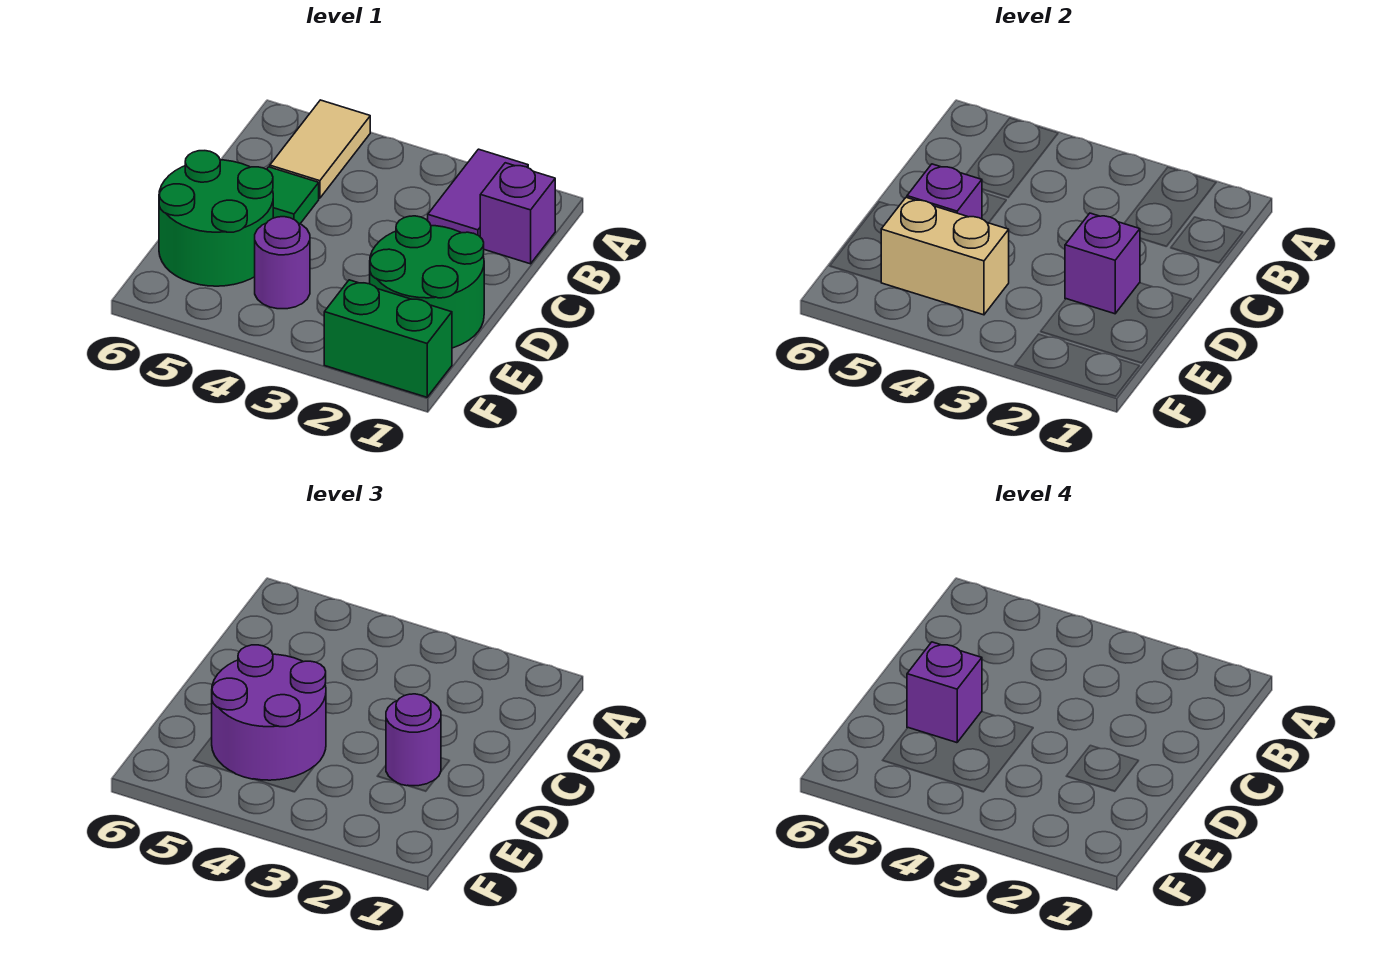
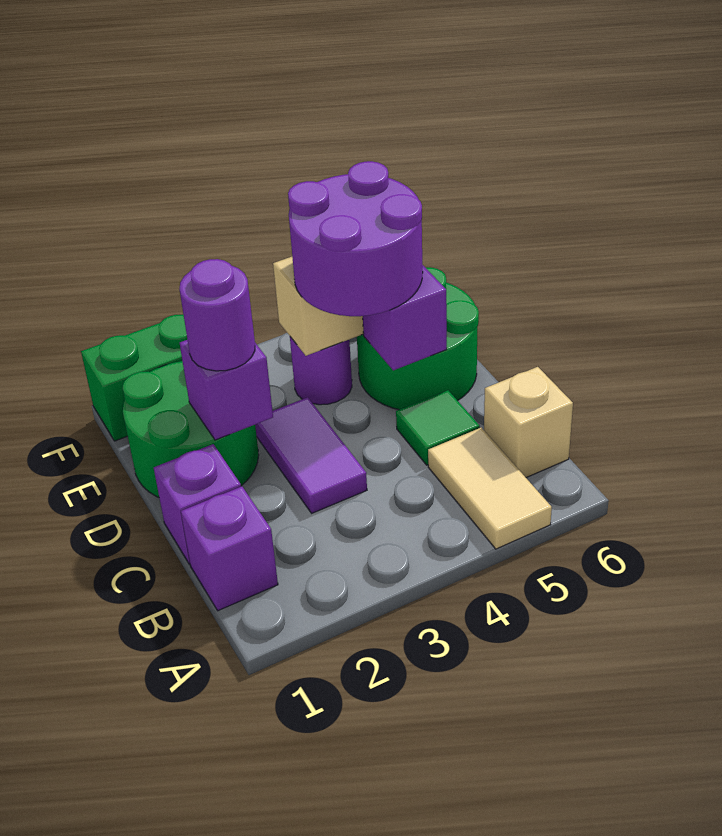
purple tile A2:B2 level 1 -> purple tile C3:D3 level 1
none -> tan brick B6 level 1
purple brick D5 level 4 -> purple brick C1 level 1

